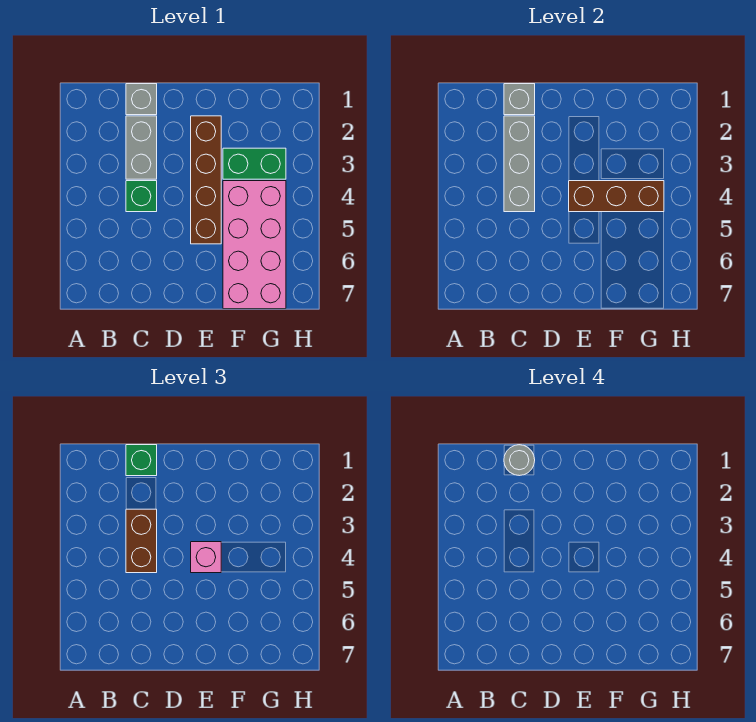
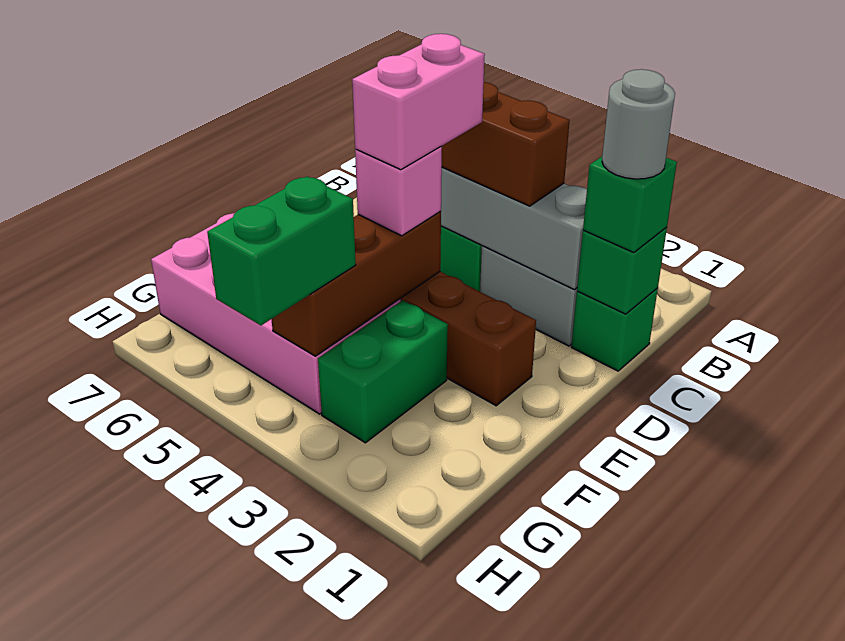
grey brick C1 level 1 -> green brick C1 level 1
grey brick C1 level 2 -> green brick C1 level 2
none -> pink brick D4:E4 level 4
none -> green brick G4:H4 level 3

